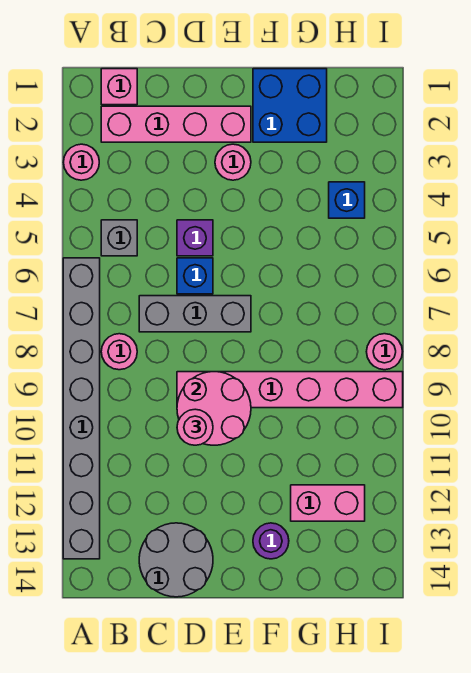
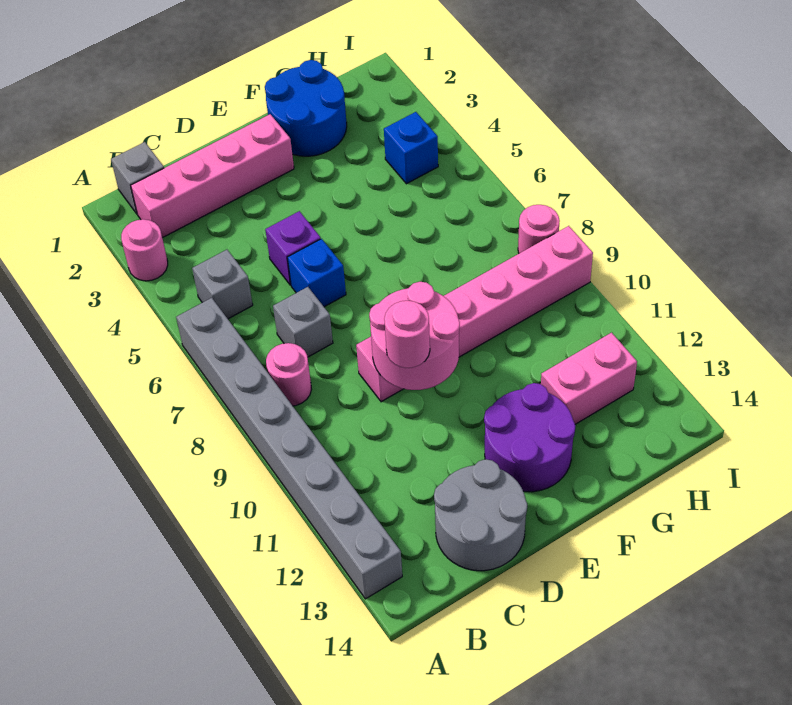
pink brick B1 level 1 -> grey brick B1 level 1
grey brick C7:E7 level 1 -> grey brick C7 level 1
pink round brick E3 level 1 -> none
blue brick F1:G2 level 1 -> blue round brick F1:G2 level 1
purple round brick F13 level 1 -> purple round brick E12:F13 level 1

